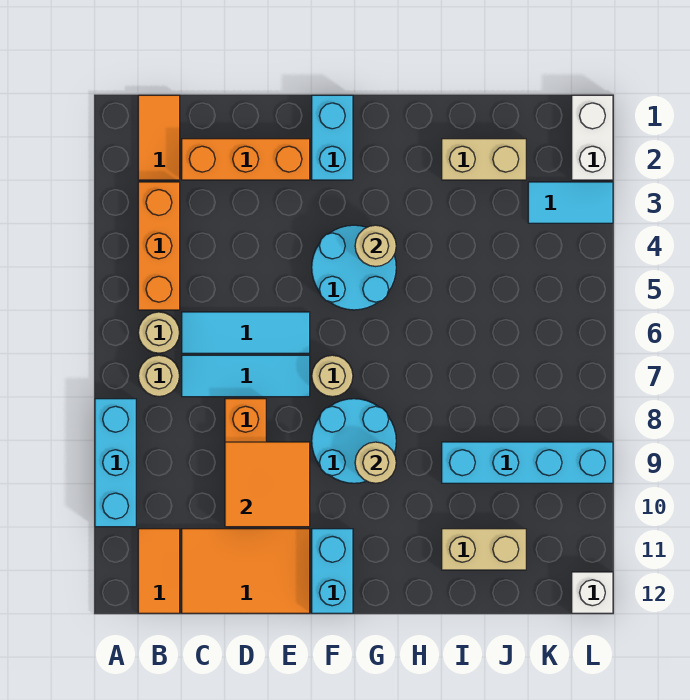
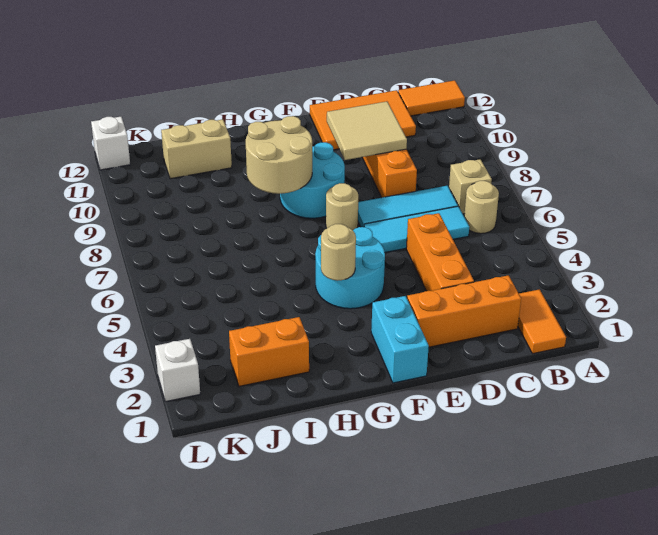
cyan brick A8:A10 level 1 -> none
orange brick B3:B5 level 1 -> orange brick D3:D5 level 1
tan round brick B7 level 1 -> tan brick B7 level 1
orange tile B11:B12 level 1 -> orange tile A12:B12 level 1
orange tile D9:E10 level 2 -> tan tile D9:E10 level 2
cyan brick F11:F12 level 1 -> none
tan round brick G9 level 2 -> tan round brick G8:H9 level 2
tan brick I2:J2 level 1 -> orange brick I2:J2 level 1
cyan brick I9:L9 level 1 -> none
cyan tile K3:L3 level 1 -> none
white brick L1:L2 level 1 -> white brick L2 level 1

